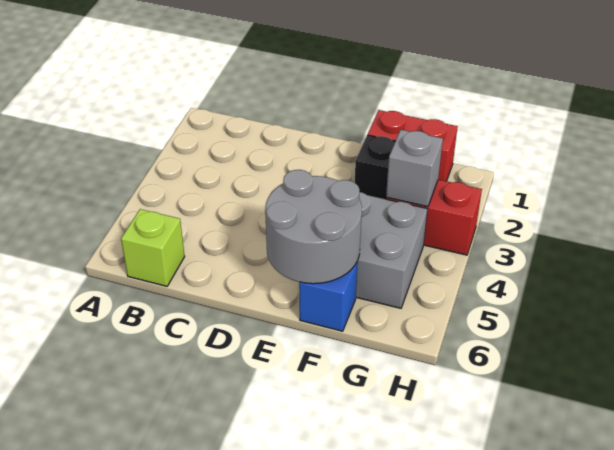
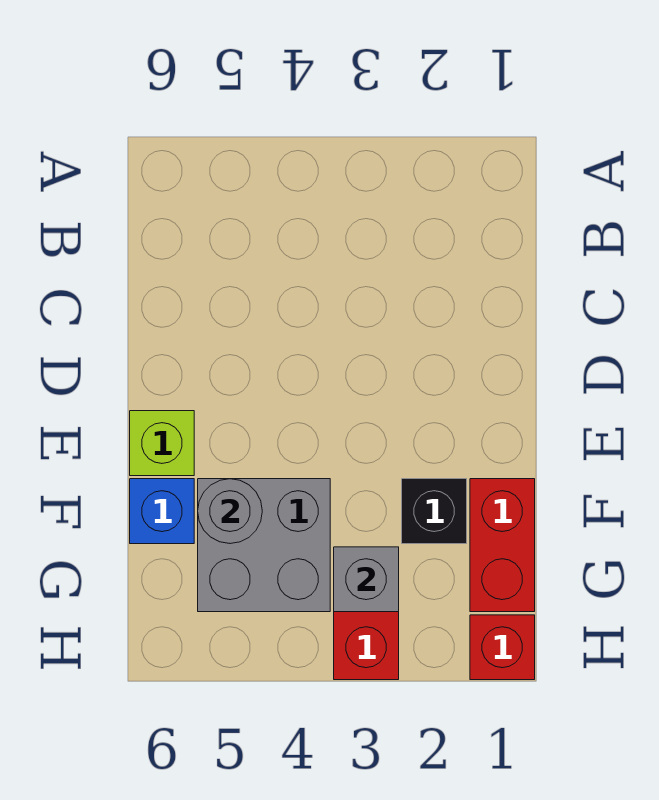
lime brick B6 level 1 -> lime brick E6 level 1
grey round brick E5:F6 level 2 -> grey round brick F5 level 2
none -> red brick H1 level 1

